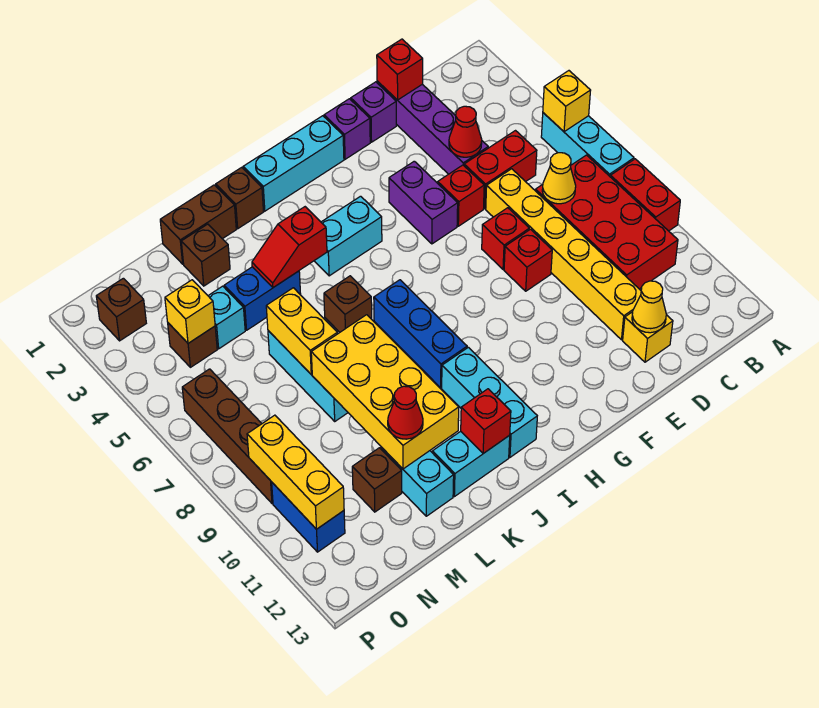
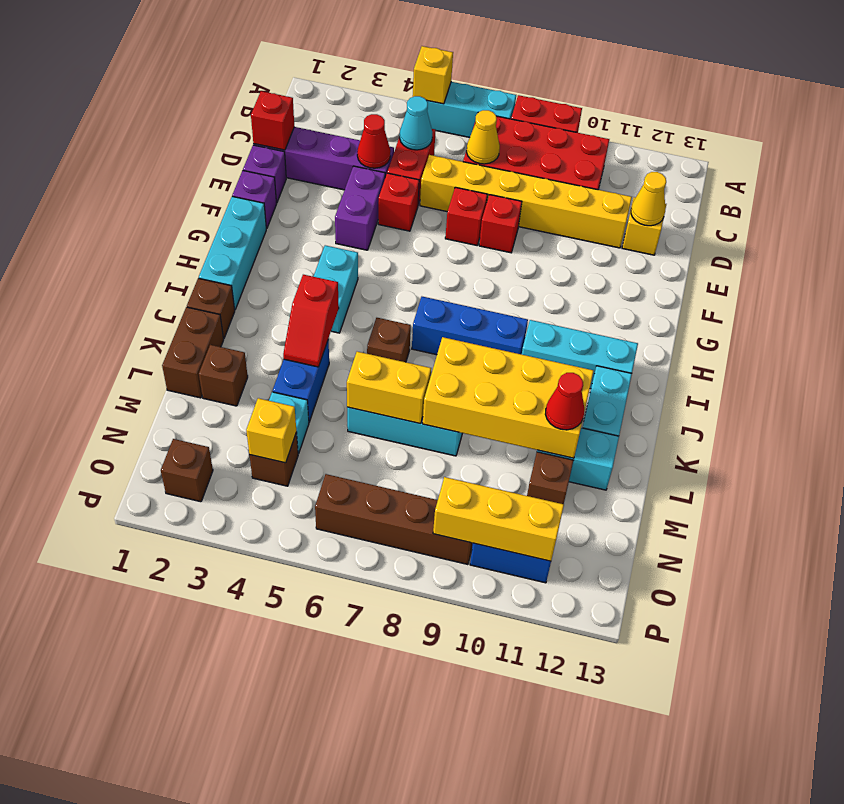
none -> cyan cone C5 level 2
purple brick F4:F5 level 1 -> purple brick E4:F4 level 1
red brick J12 level 2 -> none

